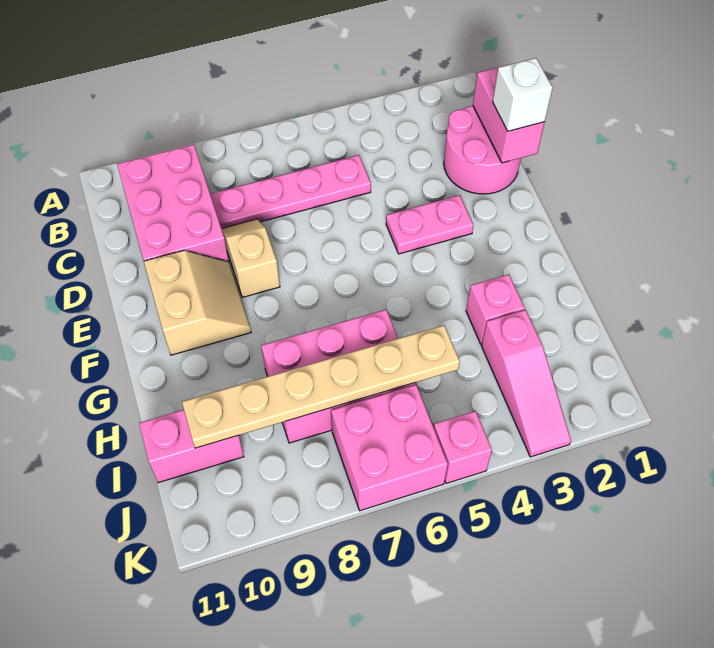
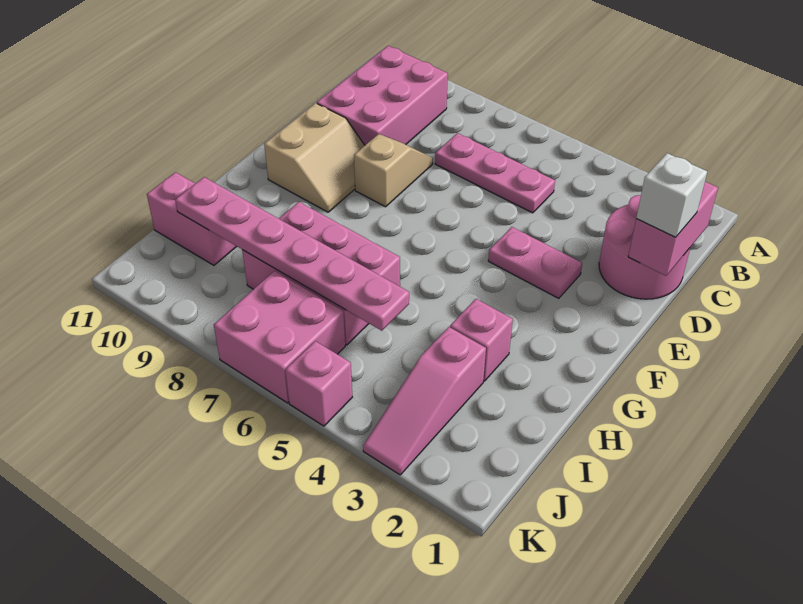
pink plate C5:C8 level 1 -> pink plate C5:C7 level 1
tan plate I5:I10 level 2 -> pink plate I5:I10 level 2

